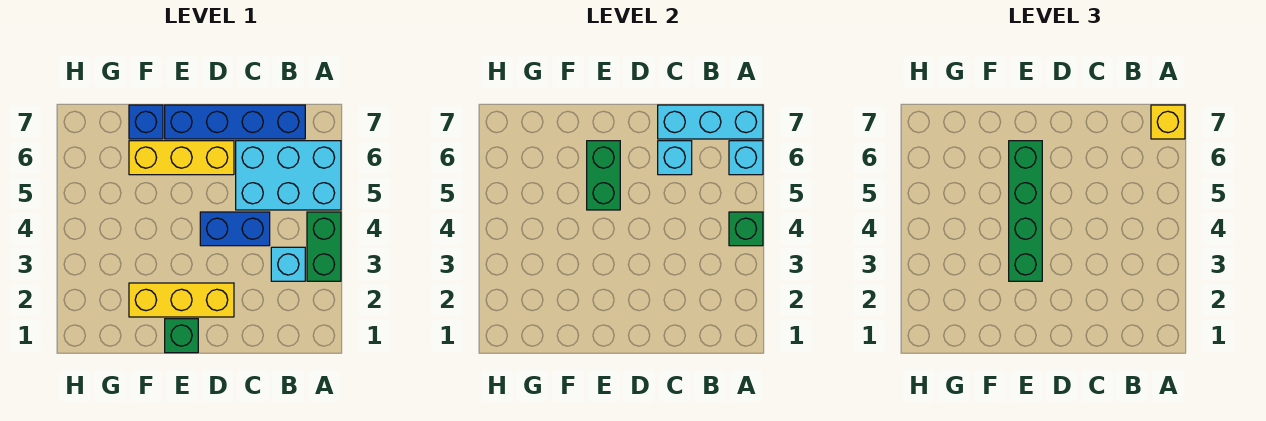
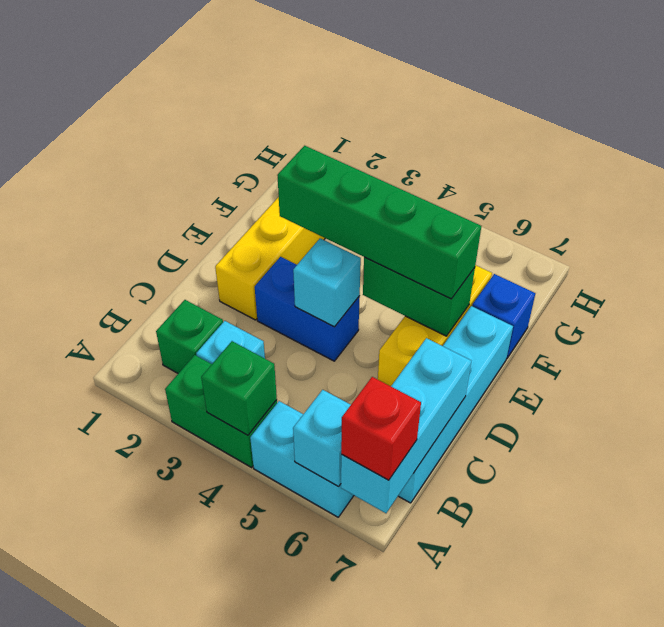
cyan brick A5:C6 level 1 -> cyan brick A5:A6 level 1
yellow brick A7 level 3 -> red brick A7 level 3
blue brick B7:E7 level 1 -> cyan brick B7:E7 level 1
blue brick C4:D4 level 1 -> blue brick D3:D4 level 1
cyan brick C6 level 2 -> cyan brick D4 level 2
green brick E1 level 1 -> green brick B2 level 1

